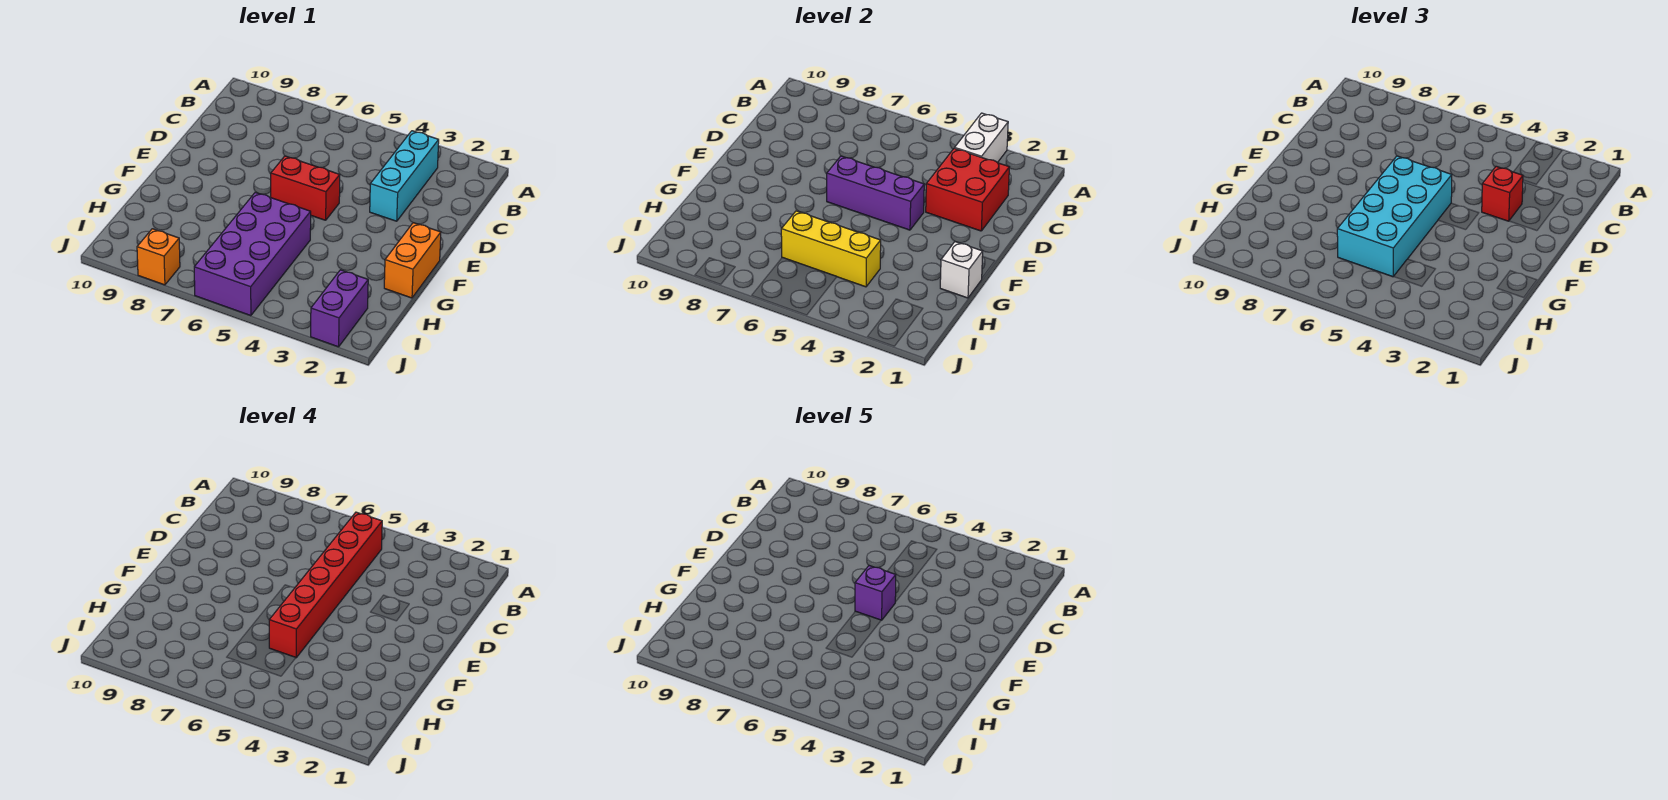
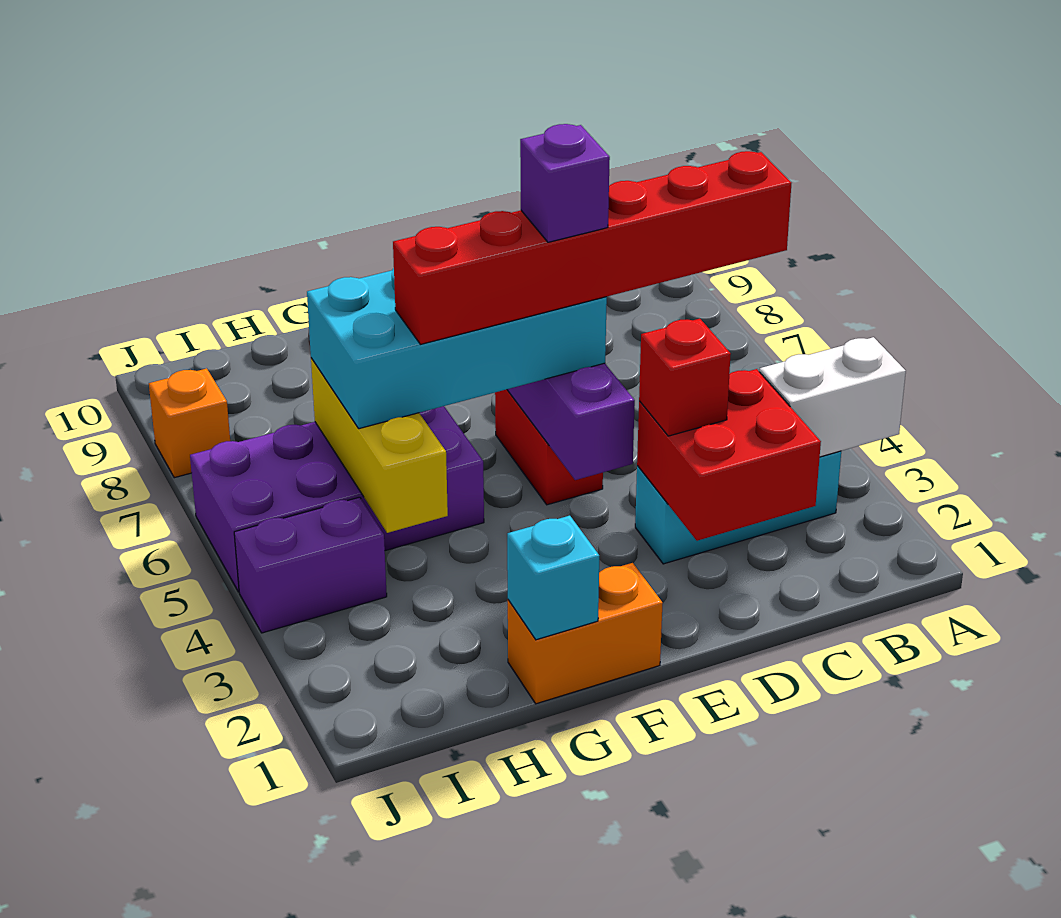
white brick G1 level 2 -> cyan brick G1 level 2
purple brick I2:J2 level 1 -> purple brick I4:J4 level 1

